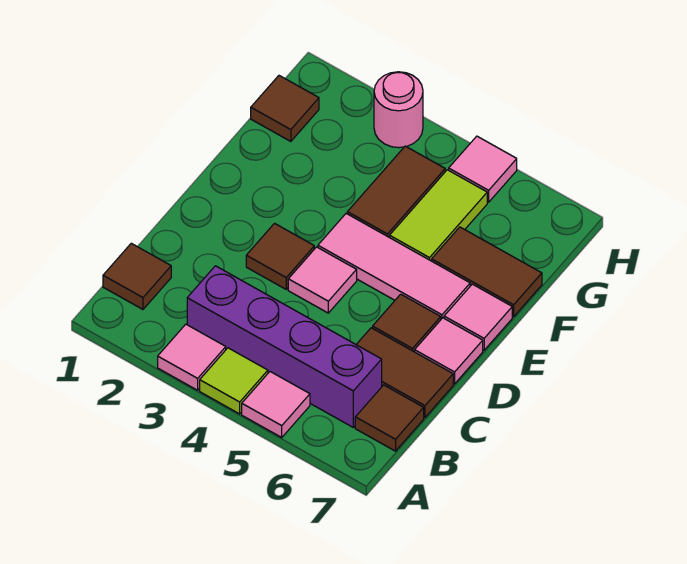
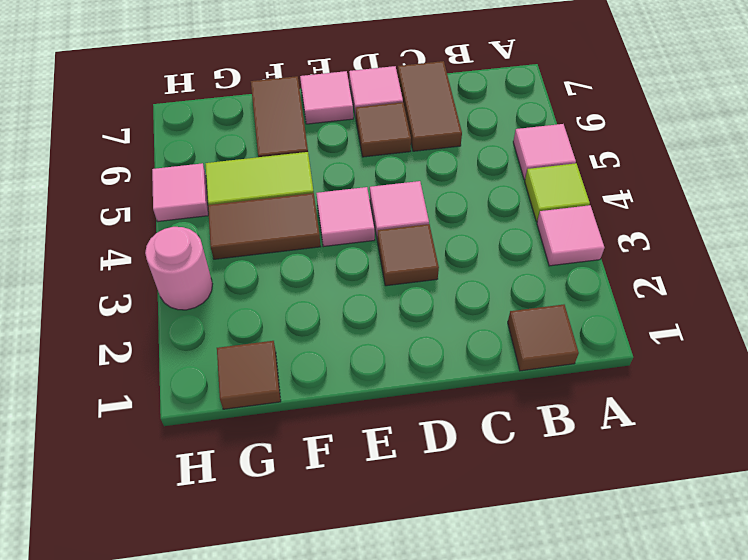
purple brick B3:B6 level 1 -> none
brown tile B7 level 1 -> none
pink tile E4:E6 level 1 -> pink tile E4 level 1

